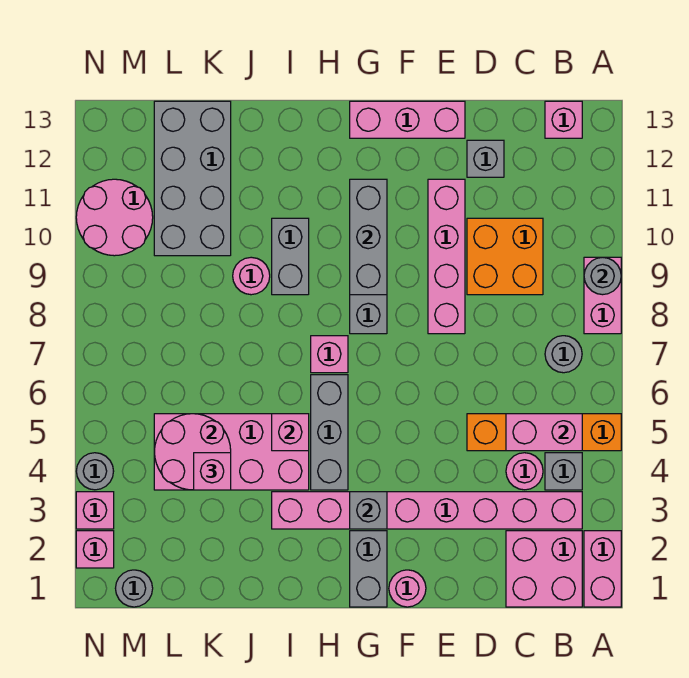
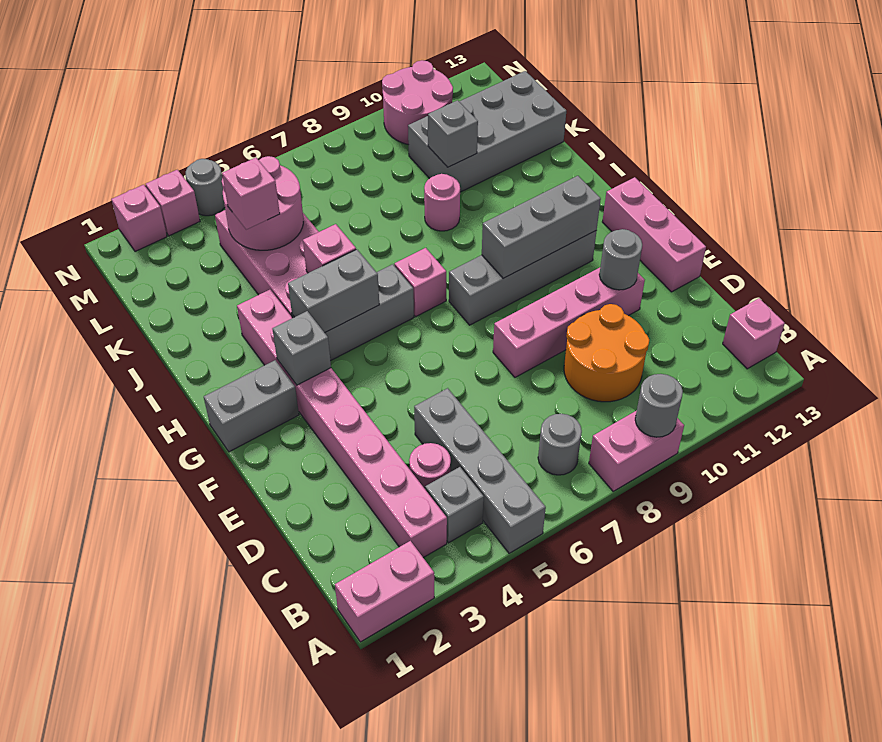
orange brick A5:D5 level 1 -> grey brick A5:D5 level 1
pink brick B1:C2 level 1 -> none
pink brick B5:C5 level 2 -> none
orange brick C9:D10 level 1 -> orange round brick C9:D10 level 1
grey brick D12 level 1 -> grey brick K10 level 2
pink round brick F1 level 1 -> none
grey brick I9:I10 level 1 -> grey brick H4:H5 level 2
grey round brick M1 level 1 -> grey round brick E11 level 2

